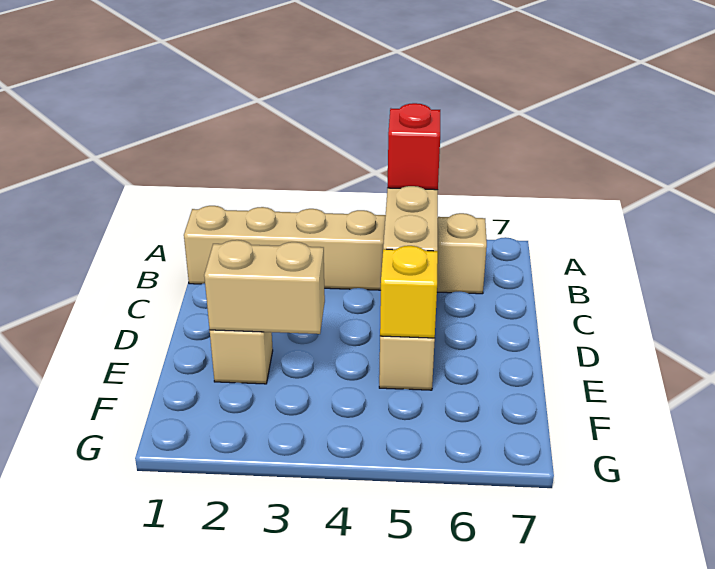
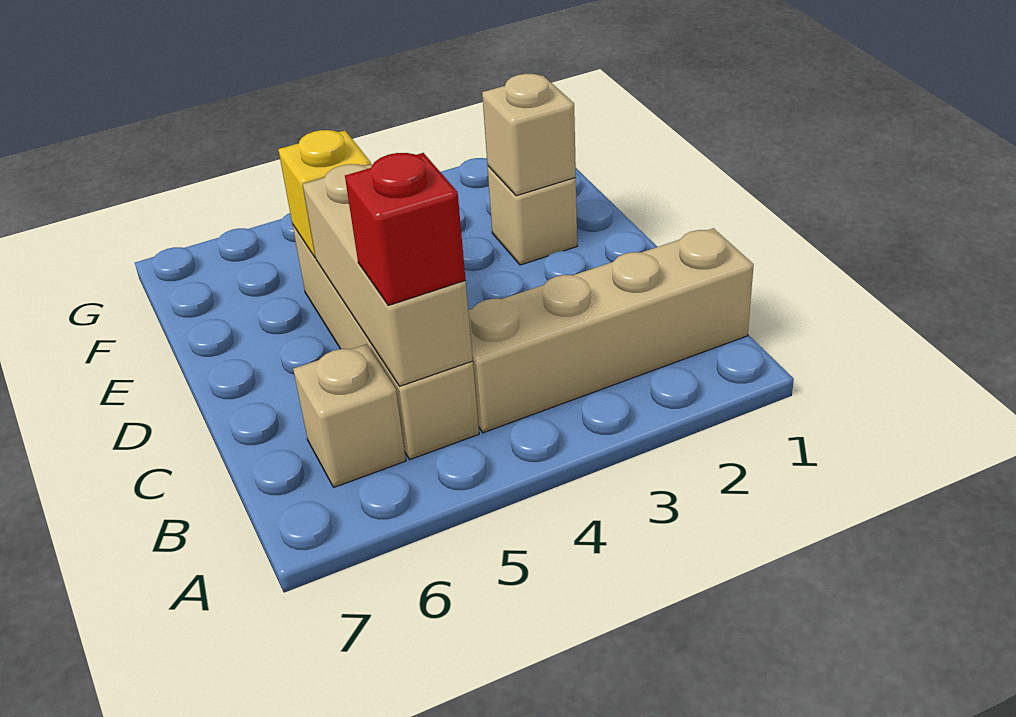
tan brick E2:E3 level 2 -> tan brick E2 level 2

